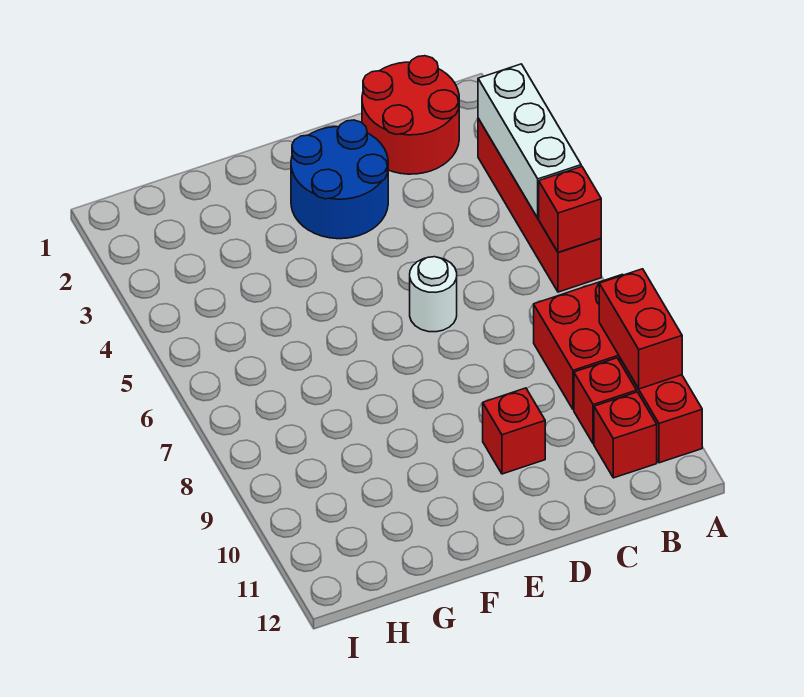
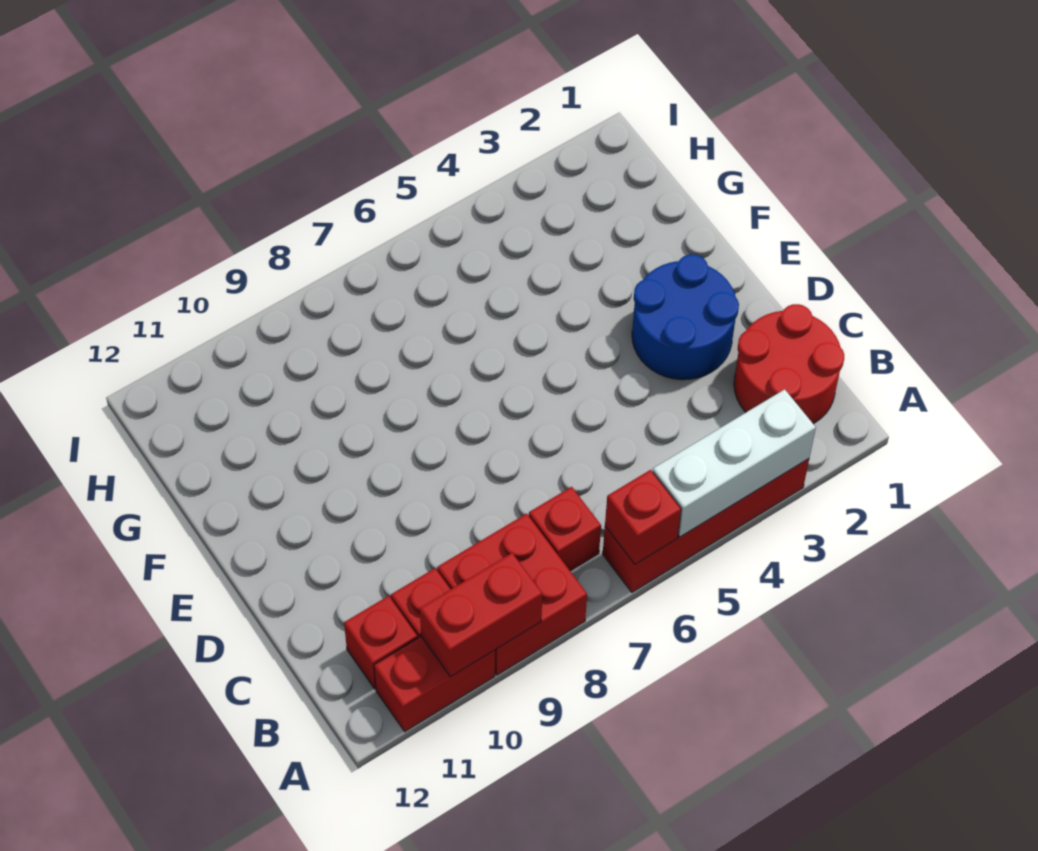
white round brick D6 level 1 -> none
red brick D10 level 1 -> red brick B7 level 1

